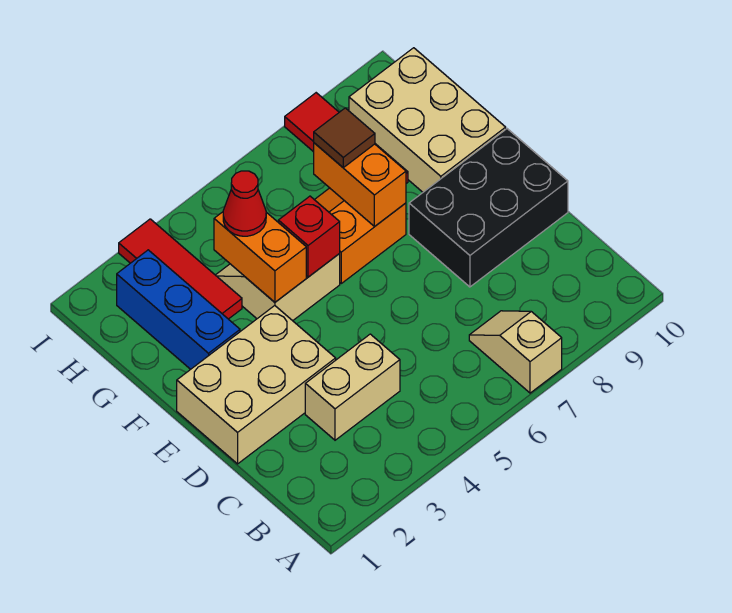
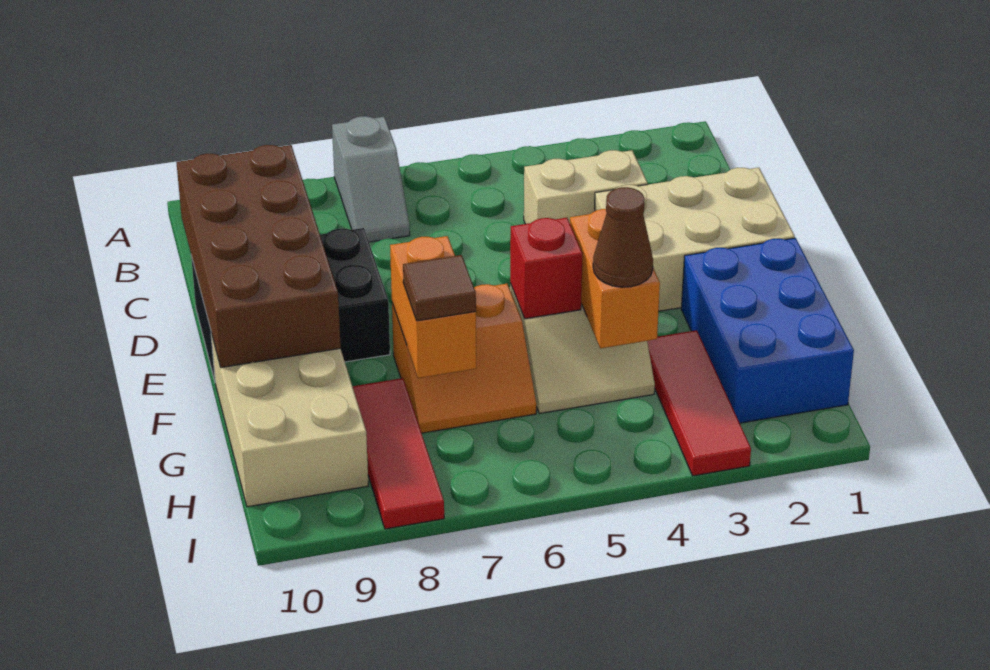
tan slope A7:B7 level 1 top A -> grey slope A7:B7 level 1 top A
none -> brown brick C9:F10 level 2
blue brick F2:H2 level 1 -> blue brick F1:H2 level 1
red cone G4 level 3 -> brown cone G4 level 3

